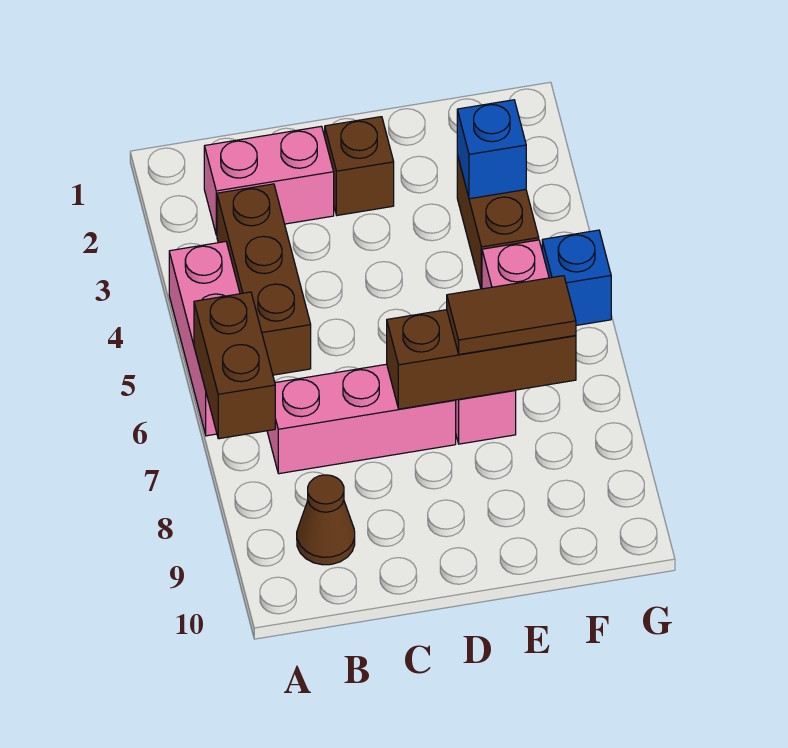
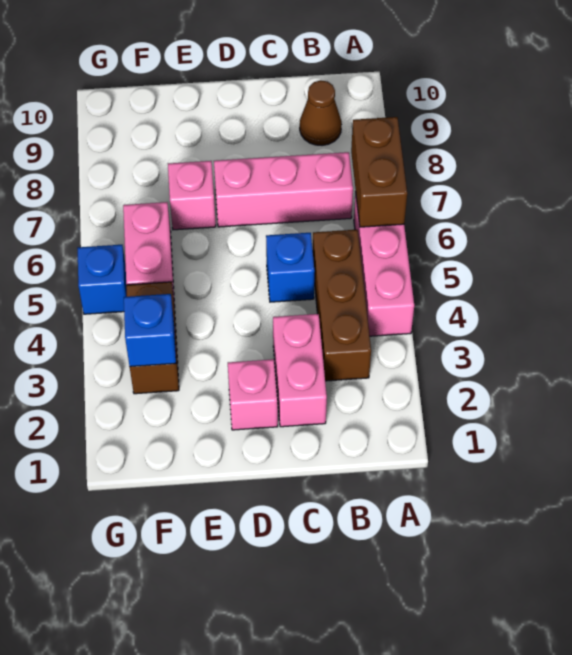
pink brick B2:C2 level 1 -> pink brick C2:C3 level 1
none -> blue brick C5 level 1
brown brick D2 level 1 -> pink brick D2 level 1
brown brick D7:F7 level 2 -> none
brown tile E7:F7 level 3 -> none

